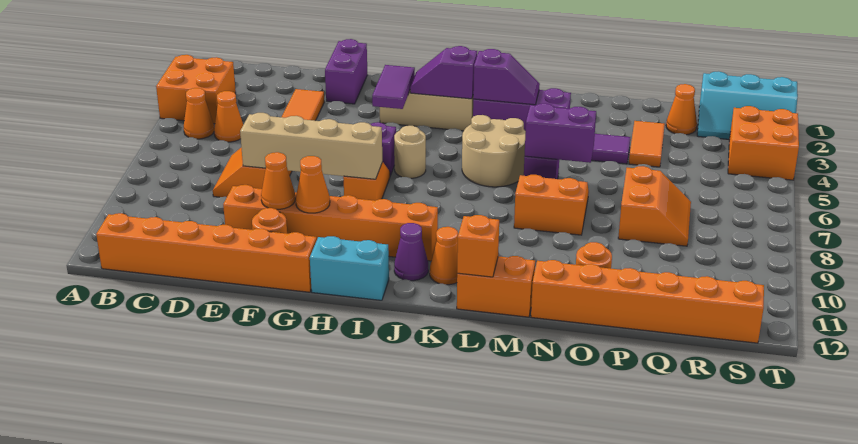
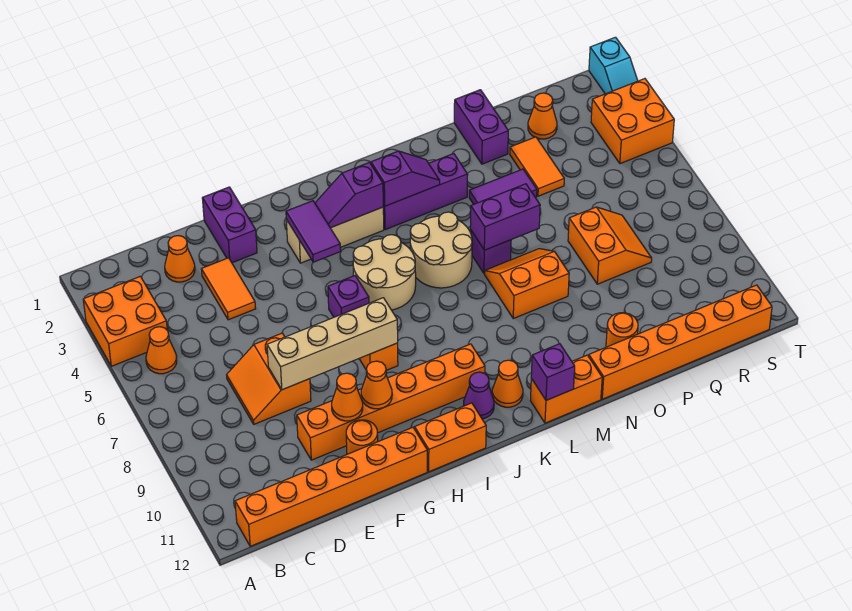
orange cone C5 level 1 -> orange cone D2 level 1
cyan brick H12:I12 level 1 -> orange brick H12:I12 level 1
tan round brick I6 level 1 -> tan round brick I5:J6 level 1
orange brick L12 level 2 -> purple brick L12 level 2
none -> purple brick O1:O2 level 1
cyan slope R1:T2 level 1 top 1 -> cyan slope T1:T2 level 1 top 1

